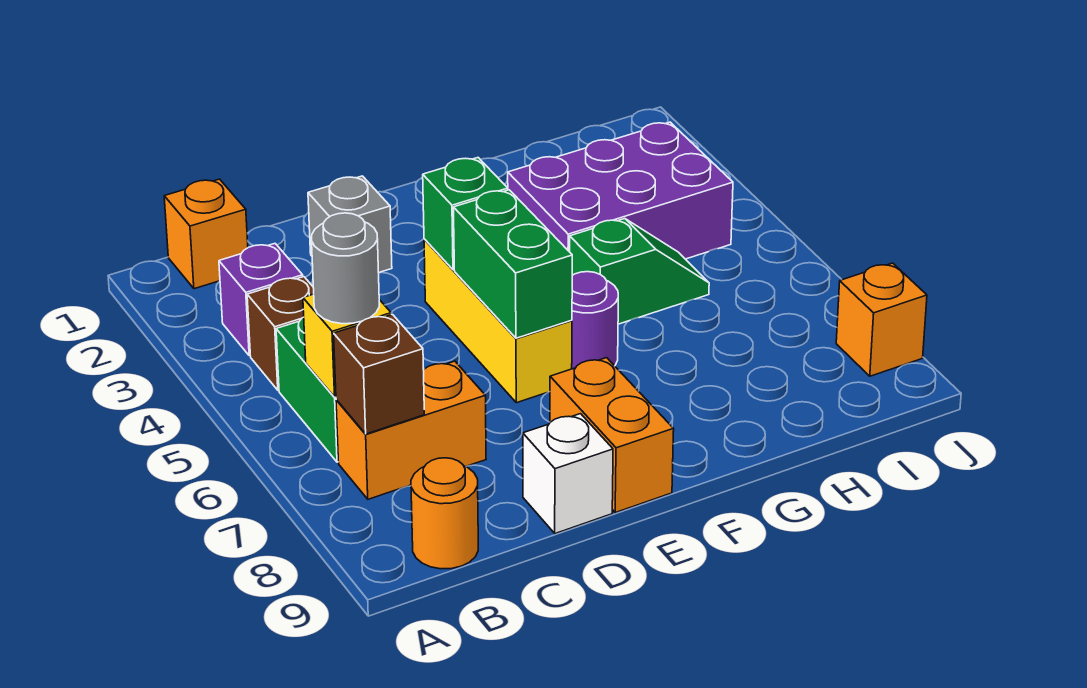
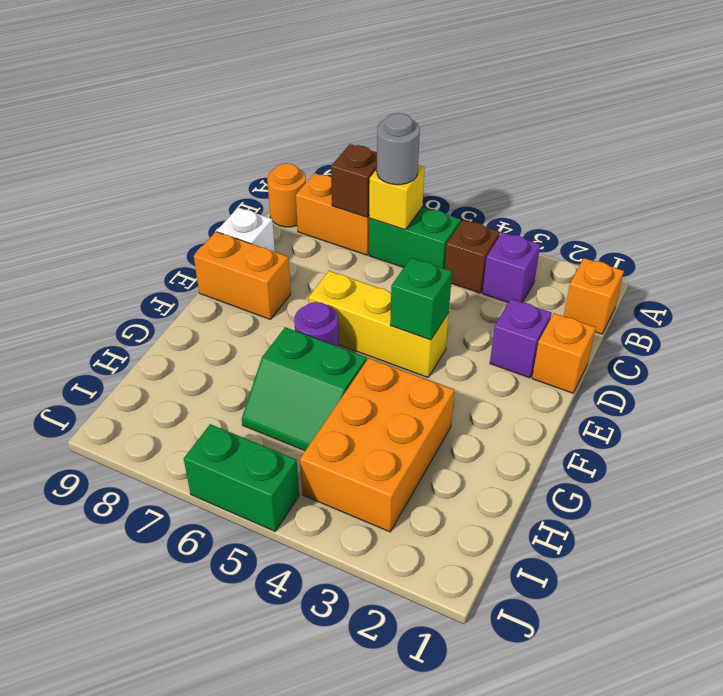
orange brick B7:C7 level 1 -> orange brick B7:B8 level 1
grey brick D2 level 1 -> purple brick D2 level 1
green brick E5:E6 level 2 -> green brick J5:J6 level 1
purple brick G3:I4 level 1 -> orange brick G3:I4 level 1
green slope G5:H5 level 1 top G -> green slope G5:H6 level 1 top G
orange brick J8 level 1 -> orange brick D1 level 1

